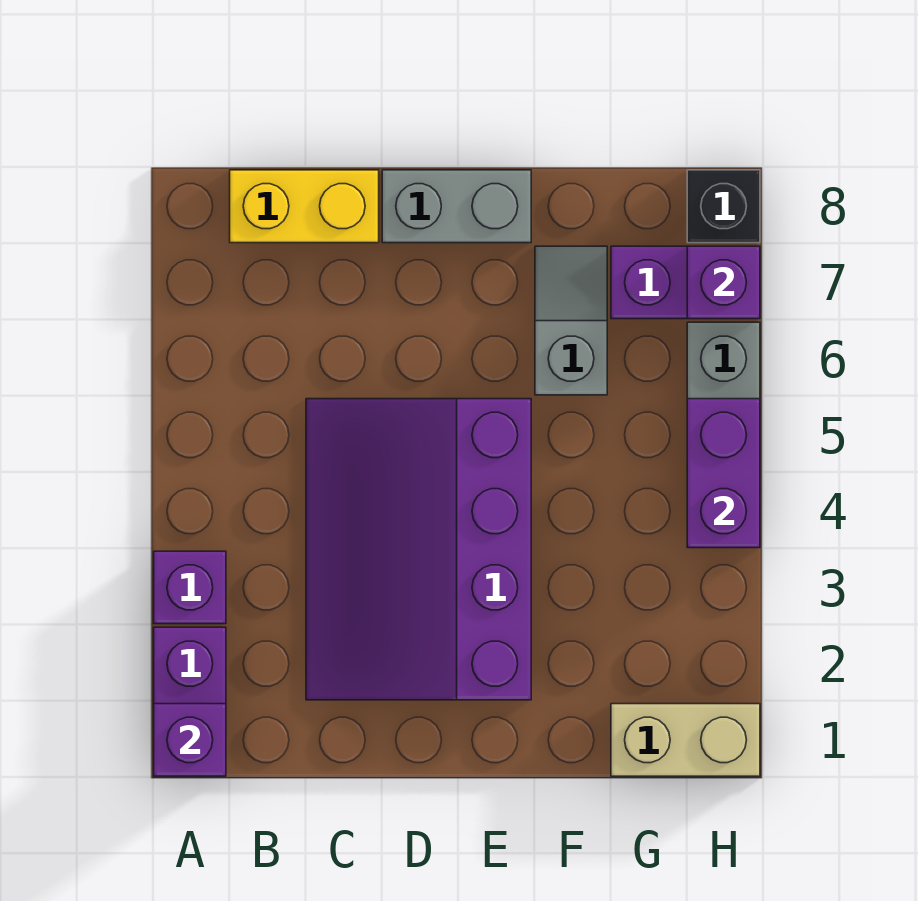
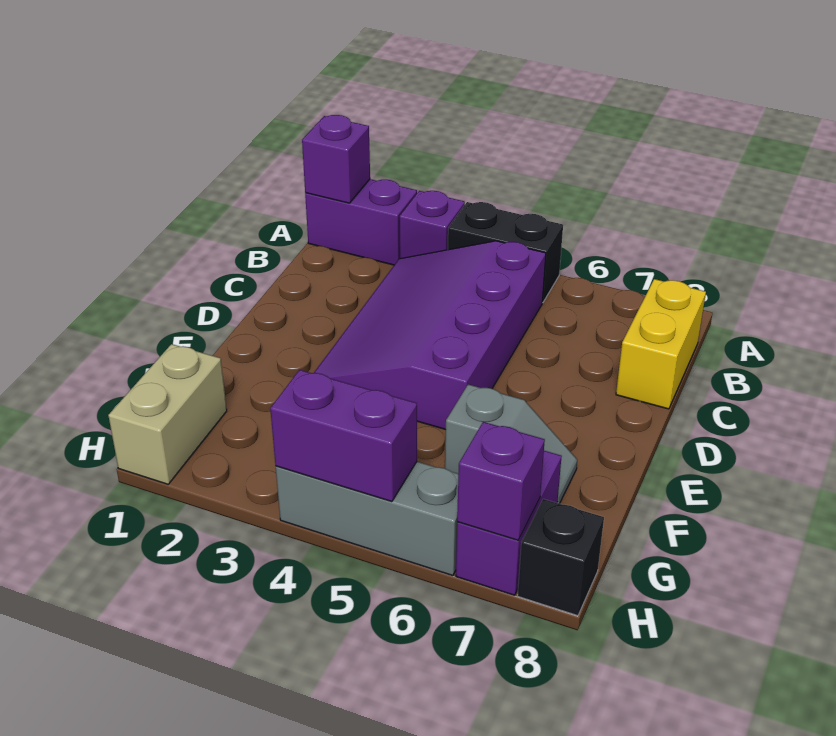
none -> black brick A4:A5 level 1
purple slope C2:E5 level 1 top E -> purple slope B3:E5 level 1 top 5
grey brick D8:E8 level 1 -> none

